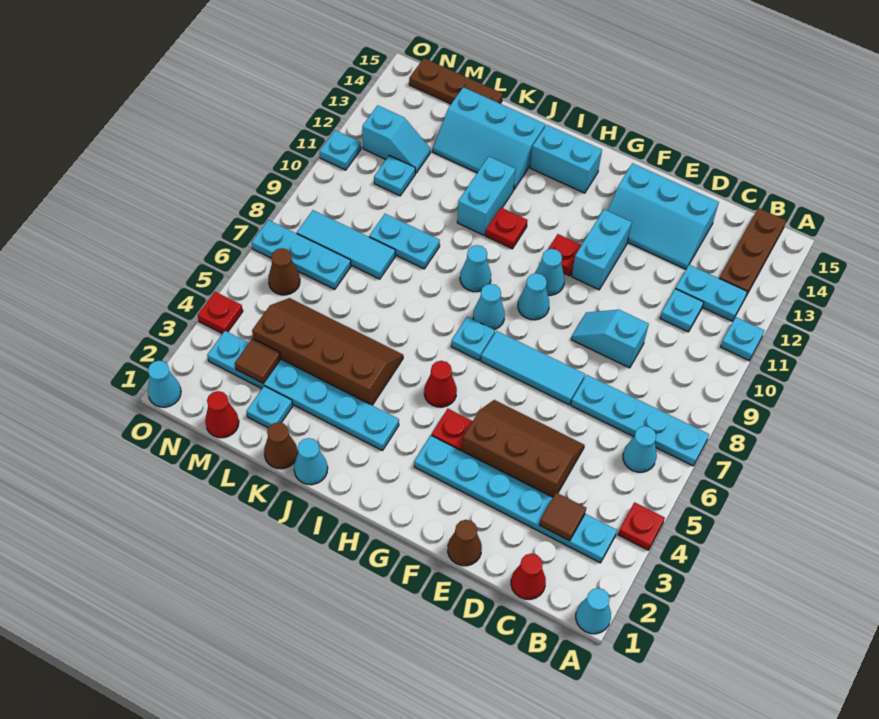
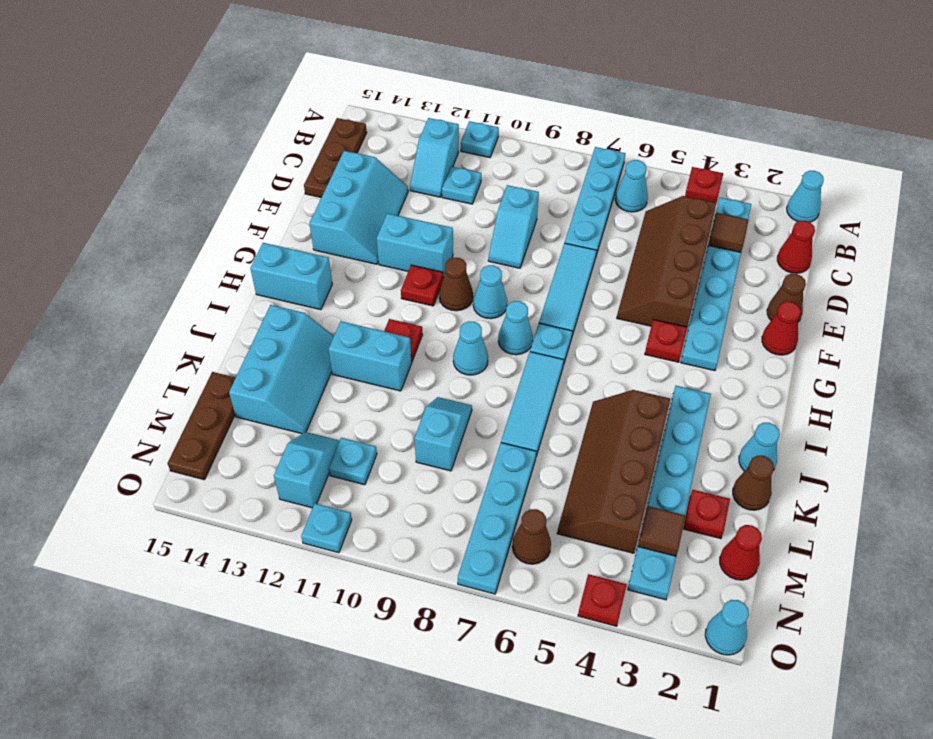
cyan plate B12:C12 level 1 -> cyan slope B12:C12 level 1 top B
brown plate B13:B15 level 1 -> brown plate B15:D15 level 1
brown slope D4:F5 level 1 top 4 -> brown slope C4:F5 level 1 top 4
cyan cone G10 level 1 -> brown cone G10 level 1
red cone H5 level 1 -> red cone F1 level 1
cyan brick H14:I14 level 1 -> cyan brick H14:H15 level 1
cyan plate K9:L9 level 1 -> cyan slope K9:L9 level 1 top L
cyan plate L2 level 1 -> red plate L2 level 1
cyan tile L8:N8 level 1 -> cyan tile I7:K7 level 1
cyan plate M7:O7 level 1 -> cyan plate L7:O7 level 1

